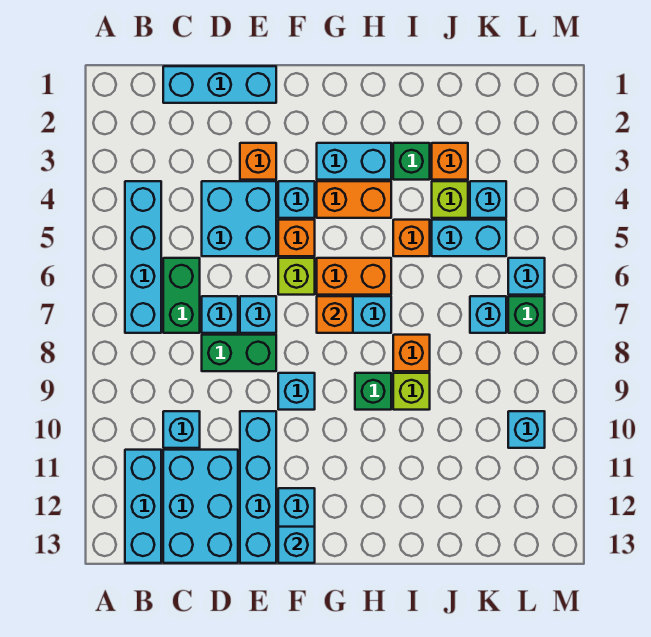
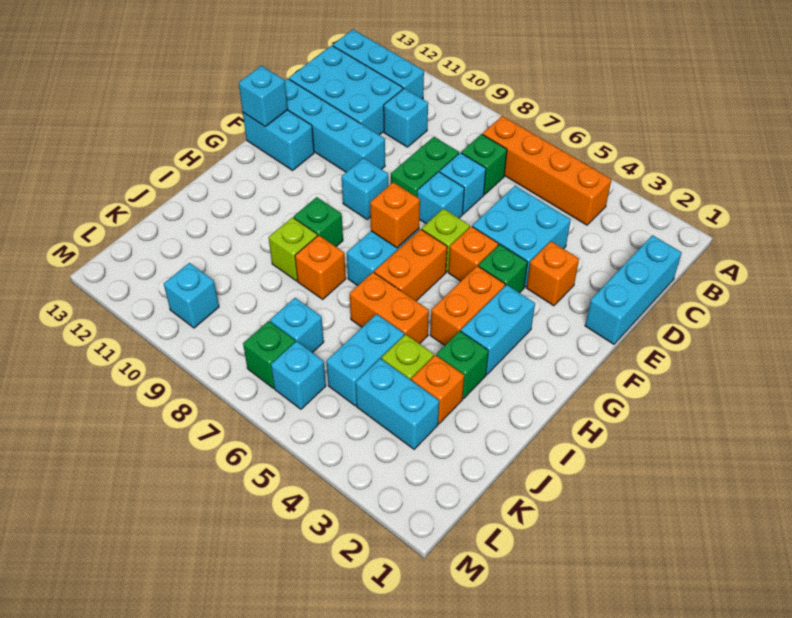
cyan brick B4:B7 level 1 -> orange brick B4:B7 level 1
green brick C6:C7 level 1 -> green brick C7 level 1
cyan brick F4 level 1 -> green brick F4 level 1
orange brick I5 level 1 -> orange brick I5:I6 level 1
cyan brick K4 level 1 -> cyan brick K3:K4 level 1

